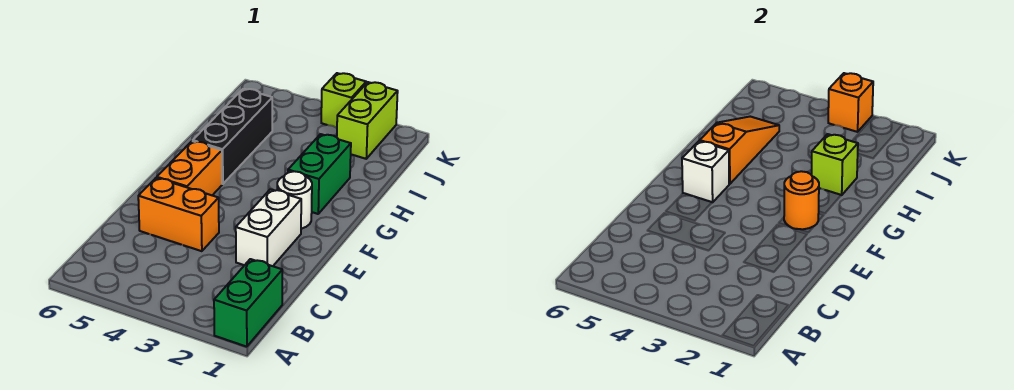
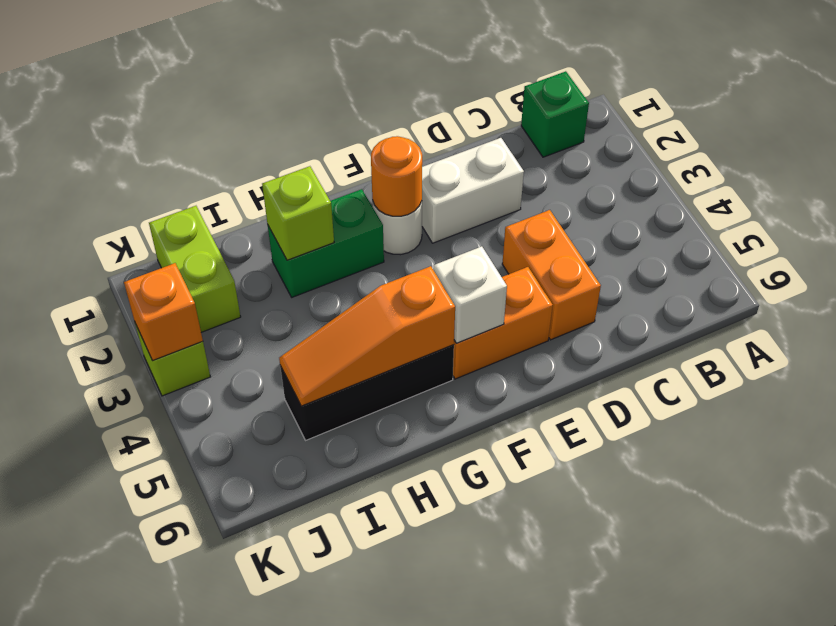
green brick A1:B1 level 1 -> green brick B1 level 1
lime brick J2:K2 level 1 -> lime brick J1:J2 level 1

